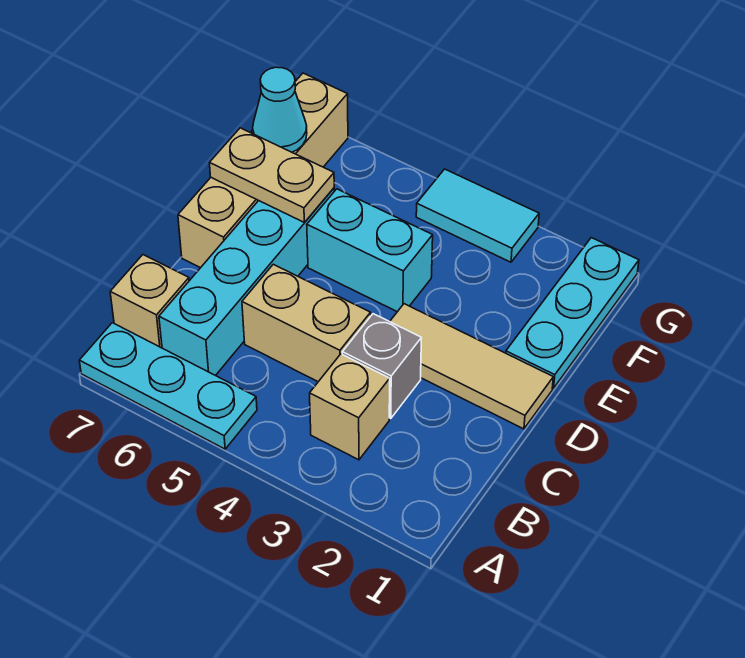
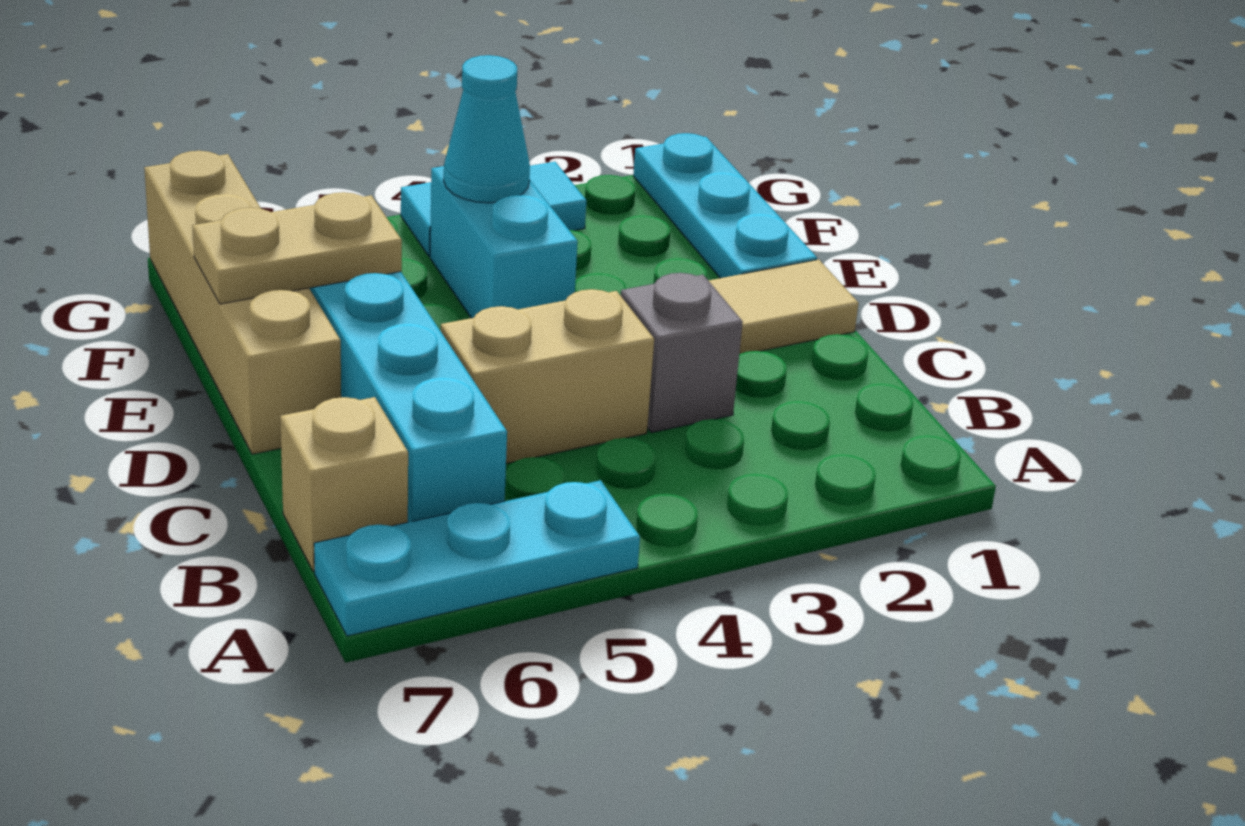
tan brick B3 level 1 -> none
cyan brick E4:E5 level 1 -> cyan brick E4:F4 level 1
cyan cone F7 level 2 -> cyan cone F4 level 2

